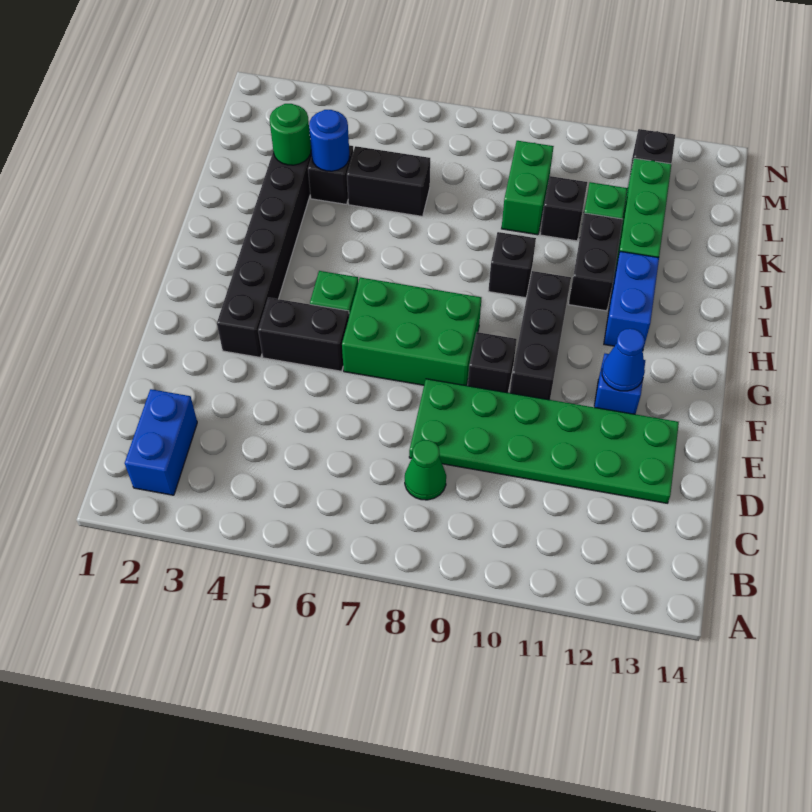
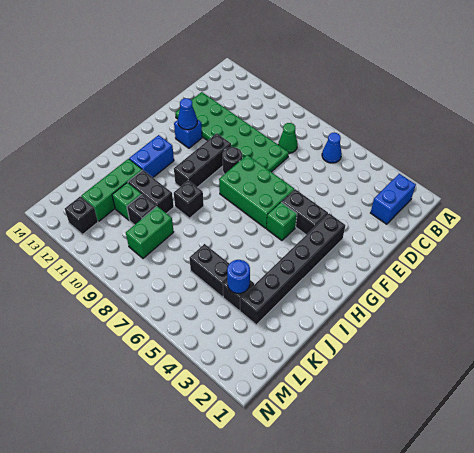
none -> blue cone B6 level 1
black brick F9 level 1 -> black round brick F9 level 1
black brick I11:J11 level 1 -> black brick J10:J11 level 1
green round brick K3 level 2 -> none

